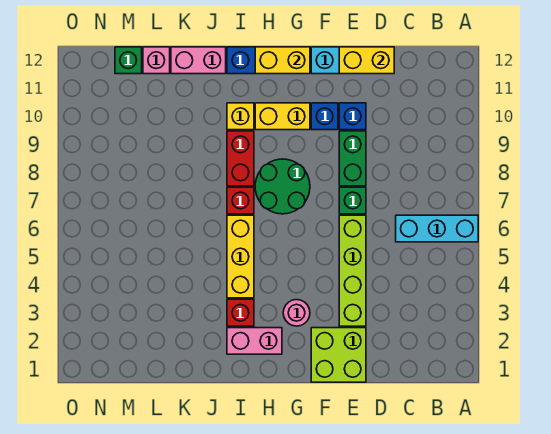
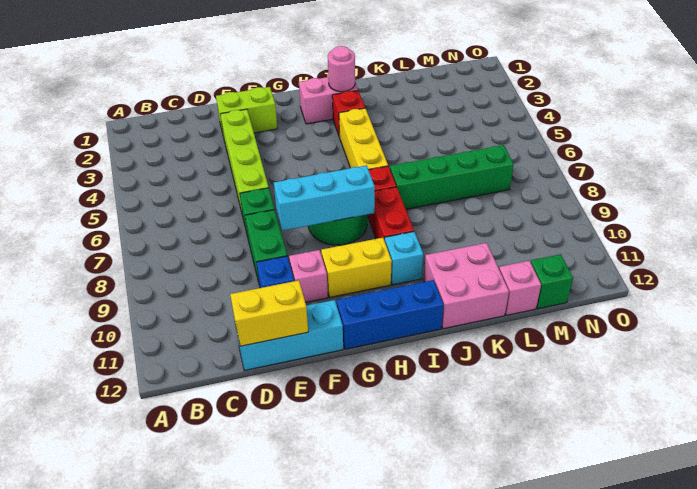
cyan brick A6:C6 level 1 -> cyan brick F8:H8 level 2
lime brick E1:F2 level 1 -> lime brick E2:F2 level 1
blue brick F10 level 1 -> pink brick F10 level 1
pink round brick G3 level 1 -> pink round brick I2 level 2
yellow brick G12:H12 level 2 -> none
yellow brick I10 level 1 -> cyan brick I10 level 1
none -> green brick J7:M7 level 1
pink brick J12:K12 level 1 -> pink brick J11:K12 level 1

